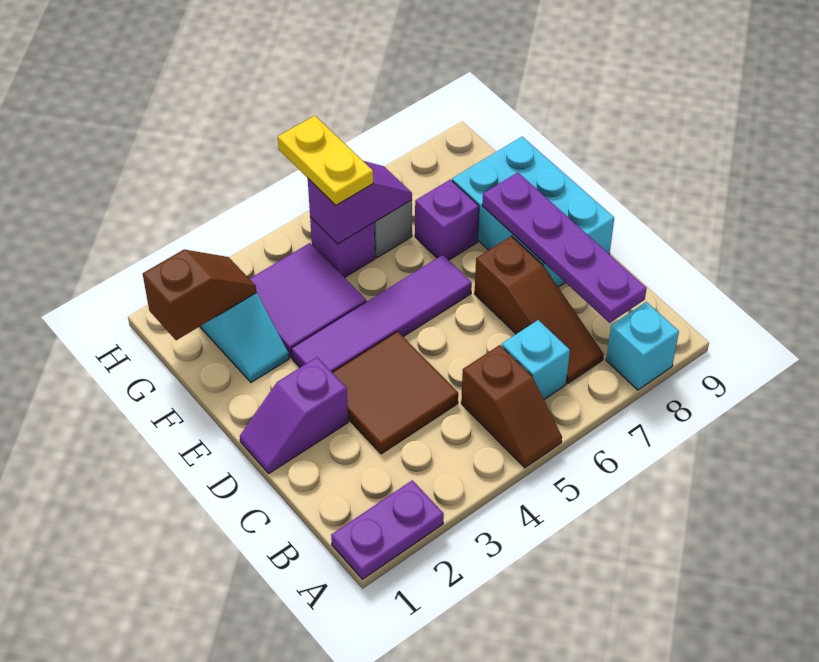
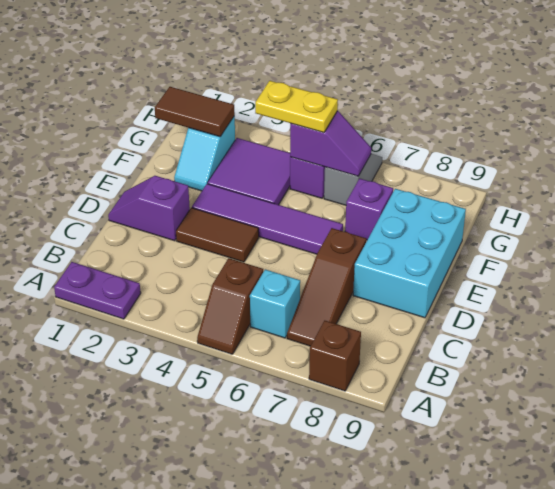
cyan brick A8 level 1 -> brown brick A8 level 1
purple plate B8:E8 level 2 -> none
brown tile C3:D4 level 1 -> brown tile D3:D4 level 1
brown slope G1:G2 level 2 top 1 -> brown tile G1:G2 level 2
yellow plate G5:H5 level 3 -> yellow plate G4:G5 level 3

